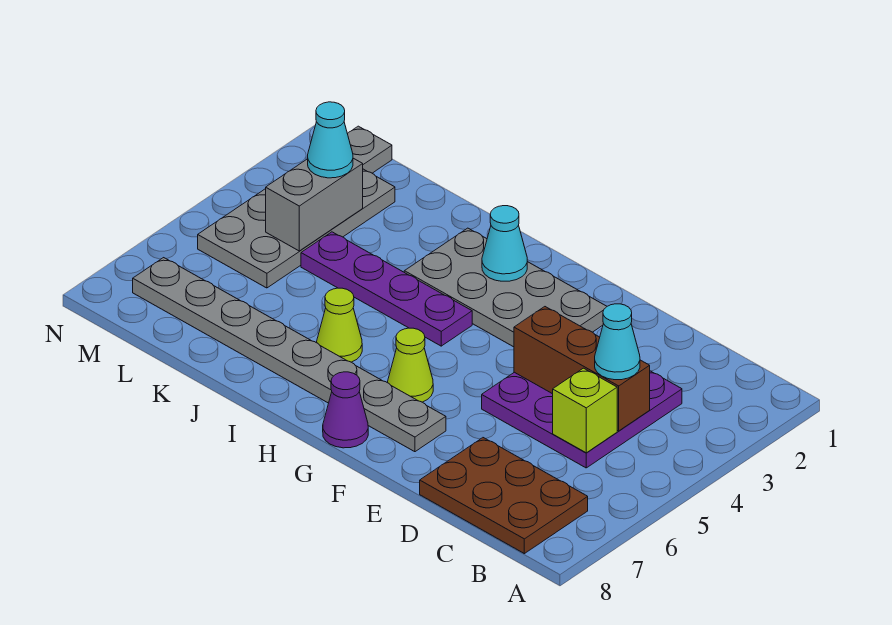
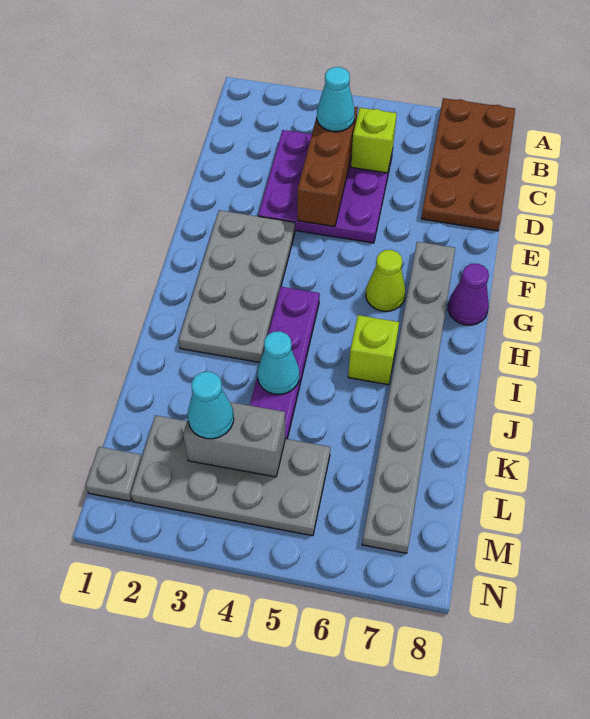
brown plate B7:D8 level 1 -> brown plate A7:D8 level 1
cyan cone H2 level 2 -> cyan cone J4 level 2
lime cone I6 level 1 -> lime brick I6 level 1

